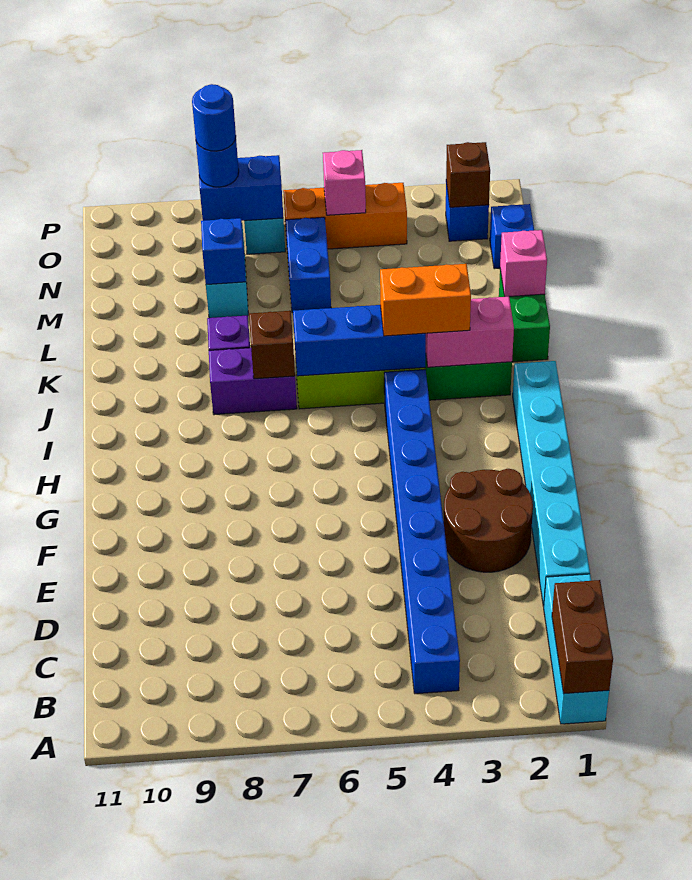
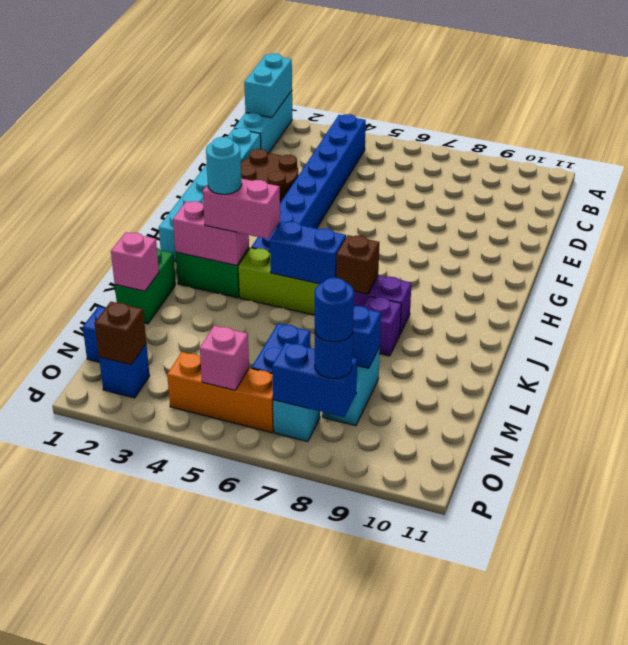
brown brick A1:B1 level 2 -> cyan brick A1:B1 level 2
orange brick J3:J4 level 3 -> pink brick J3:J4 level 3
none -> cyan round brick J3 level 4
blue brick J4:J6 level 2 -> blue brick J5:J6 level 2

